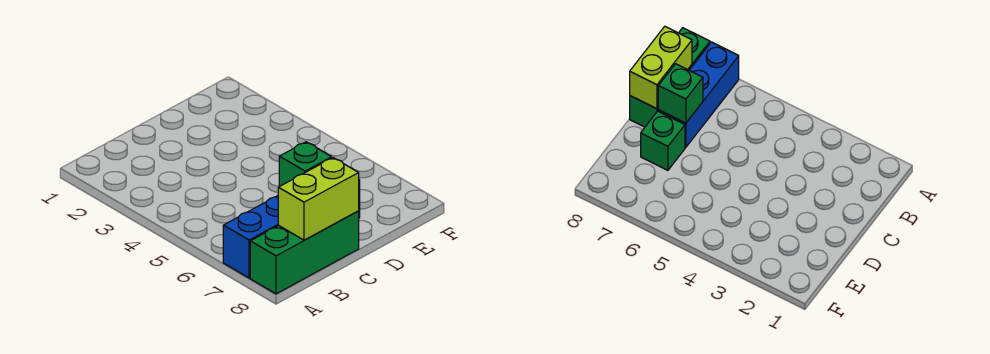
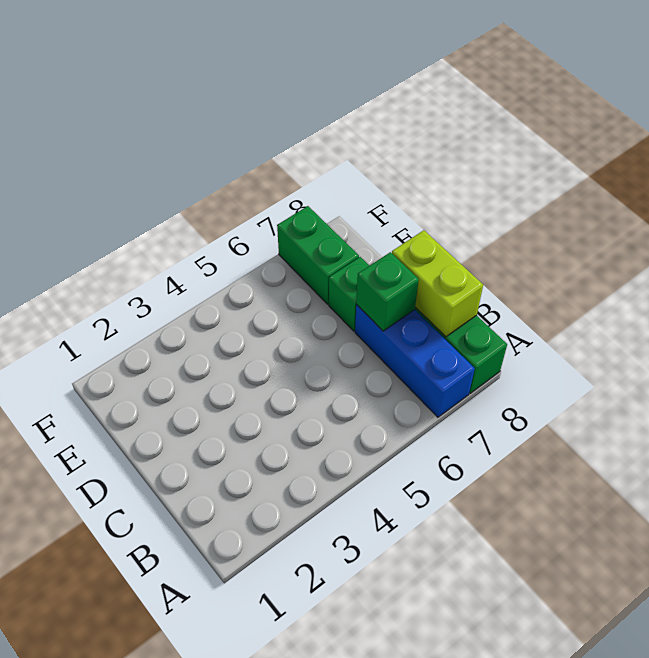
none -> green brick E7:F7 level 1

